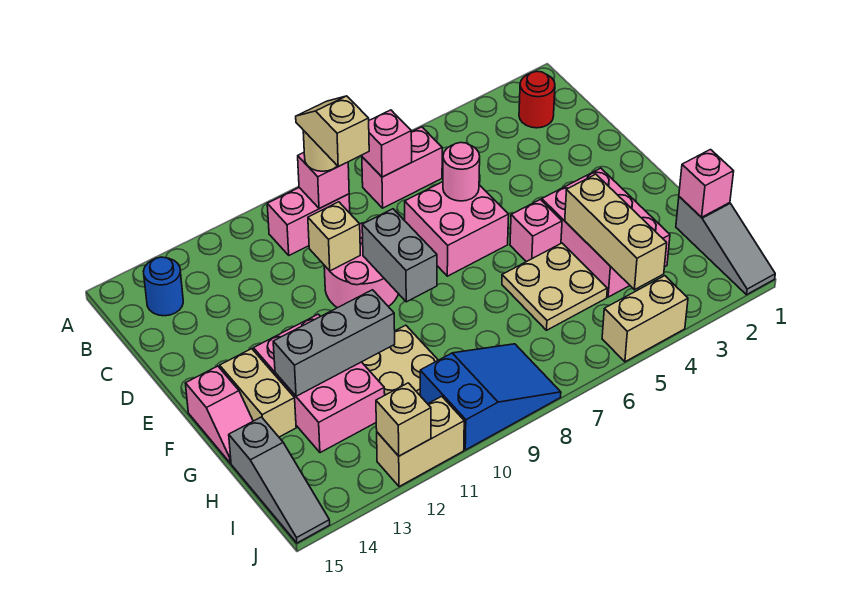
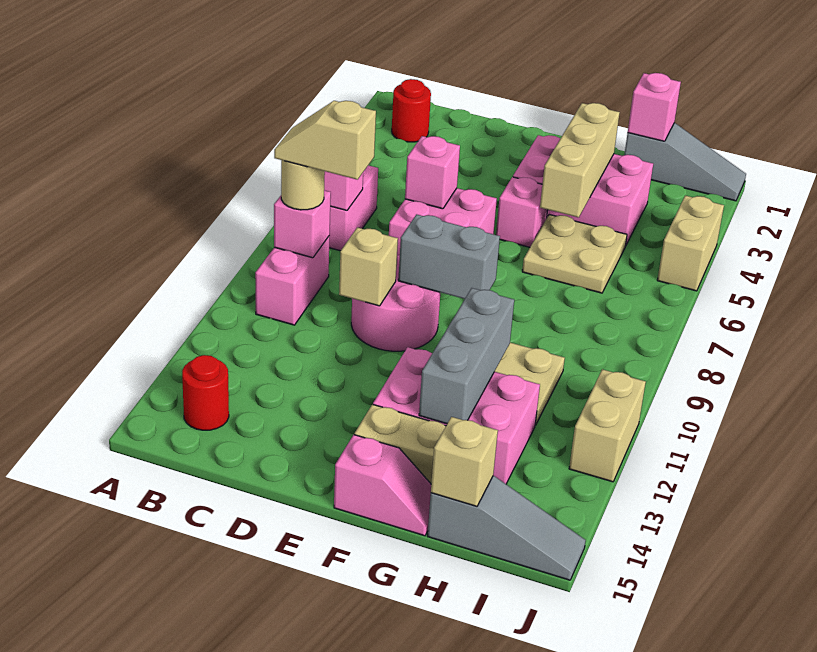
blue round brick B14 level 1 -> red round brick B14 level 1
pink round brick D6 level 2 -> pink brick D6 level 2
tan brick G4:I4 level 2 -> tan brick G3:G5 level 2
blue slope I8:J10 level 1 top 10 -> none
tan brick J12 level 2 -> tan brick H15 level 2

